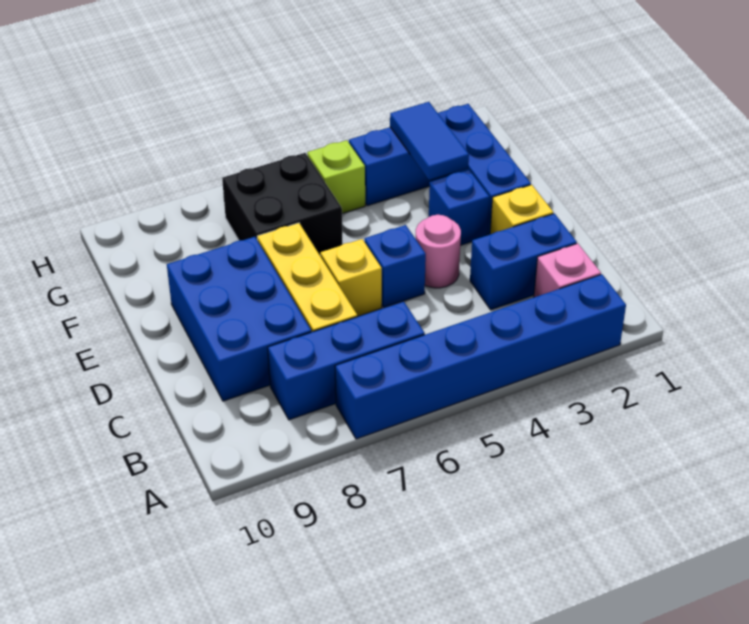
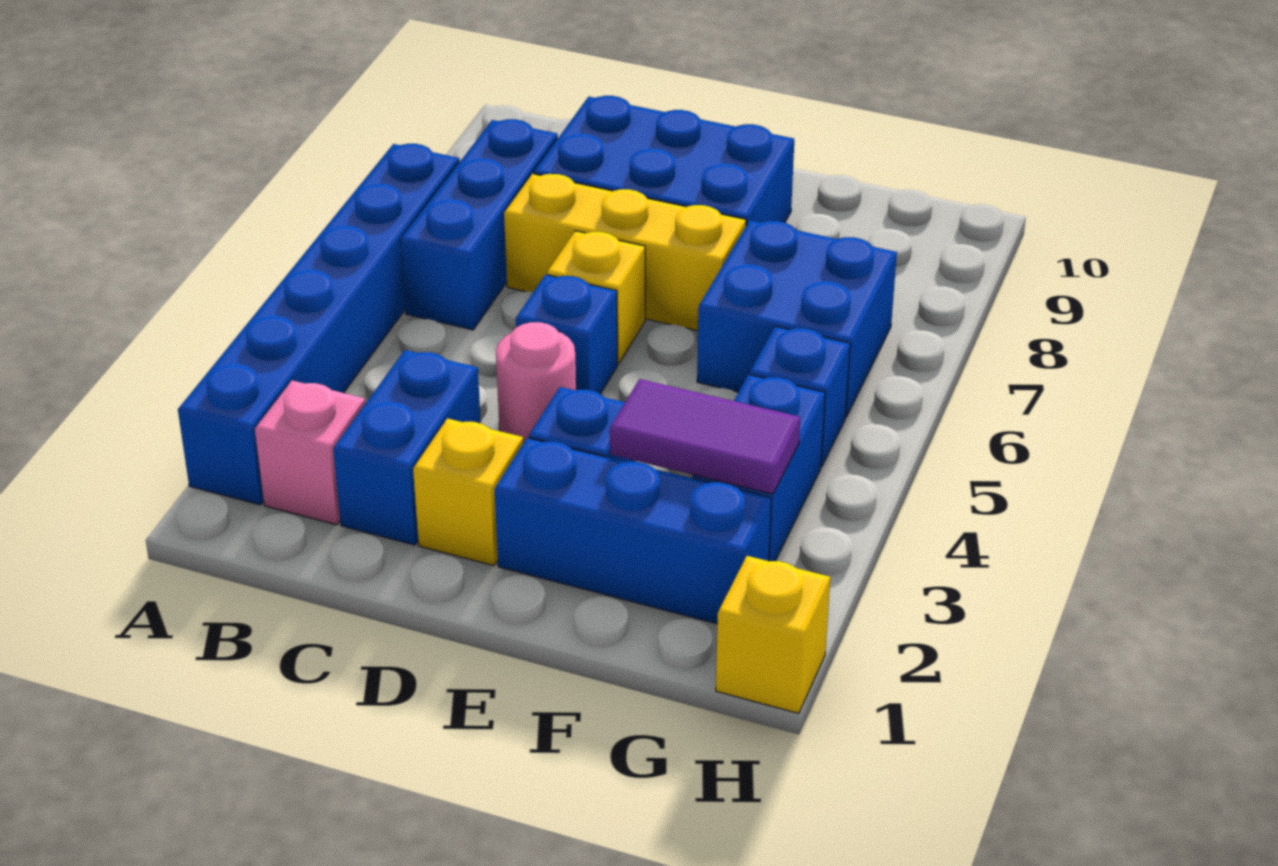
blue tile F3:G3 level 2 -> purple tile F3:G3 level 2
black brick F6:G7 level 1 -> blue brick F6:G7 level 1
lime brick G5 level 1 -> blue brick G5 level 1
none -> yellow brick H1 level 1

